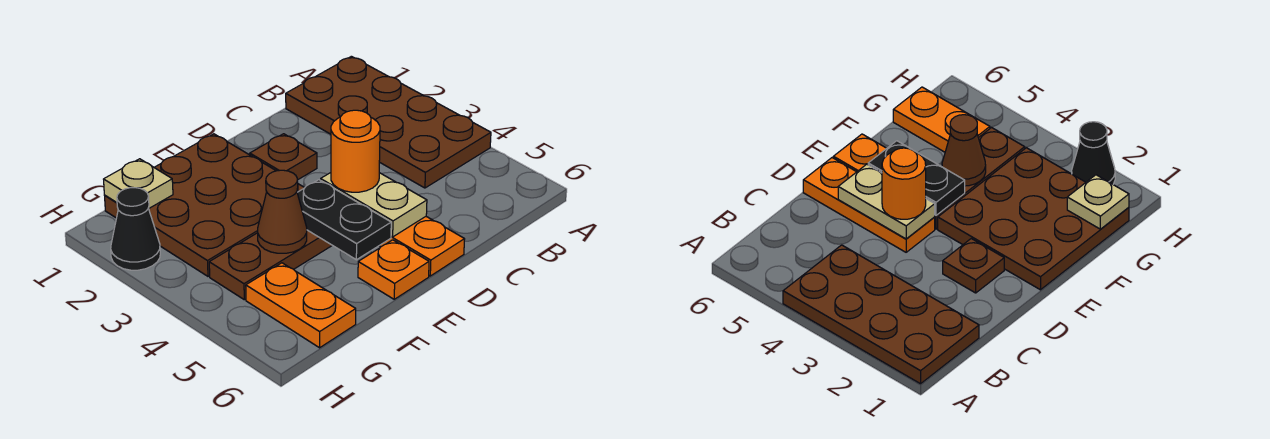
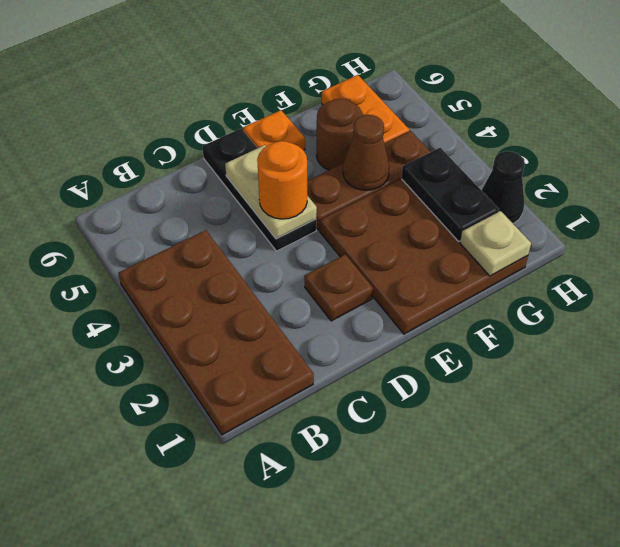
orange plate D4:D6 level 1 -> black plate D4:D6 level 1
black plate E4:E5 level 2 -> black plate G2:G3 level 2
none -> brown round brick F5 level 1

